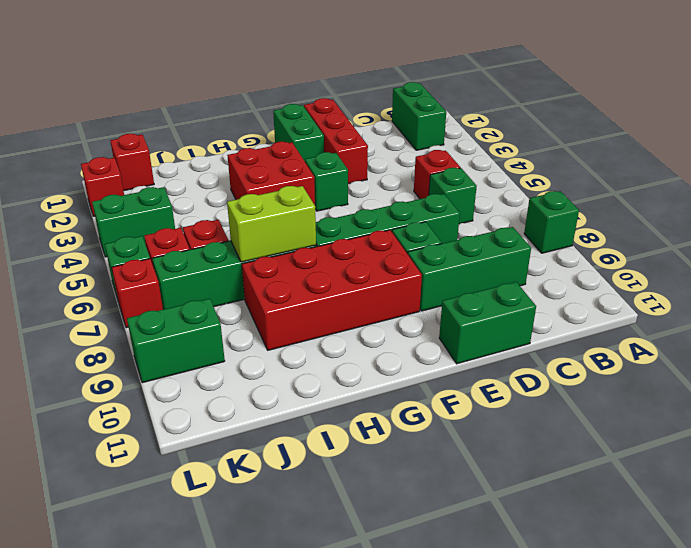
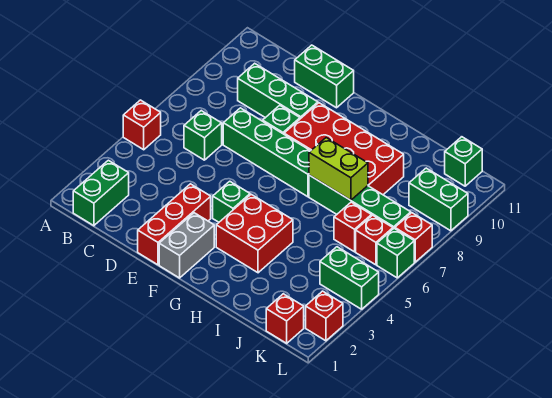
green brick A8 level 1 -> green brick K11 level 1
red brick C5 level 1 -> red brick A5 level 1
green brick F1:F2 level 1 -> grey brick F1:F2 level 1

